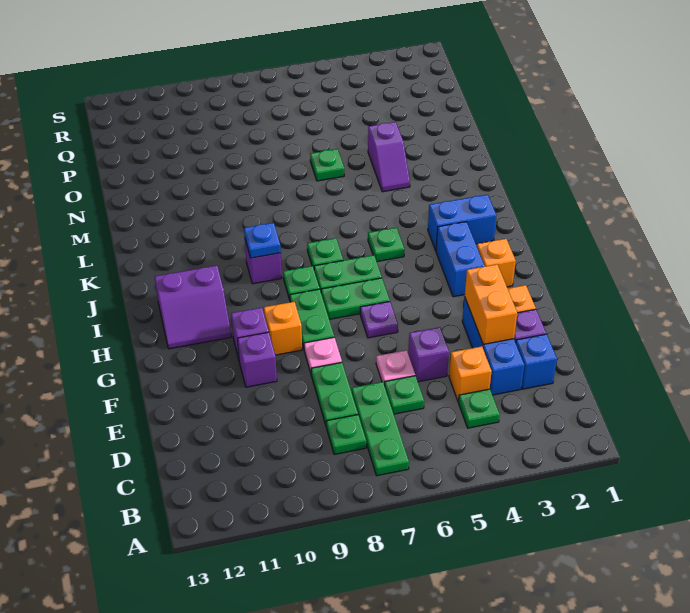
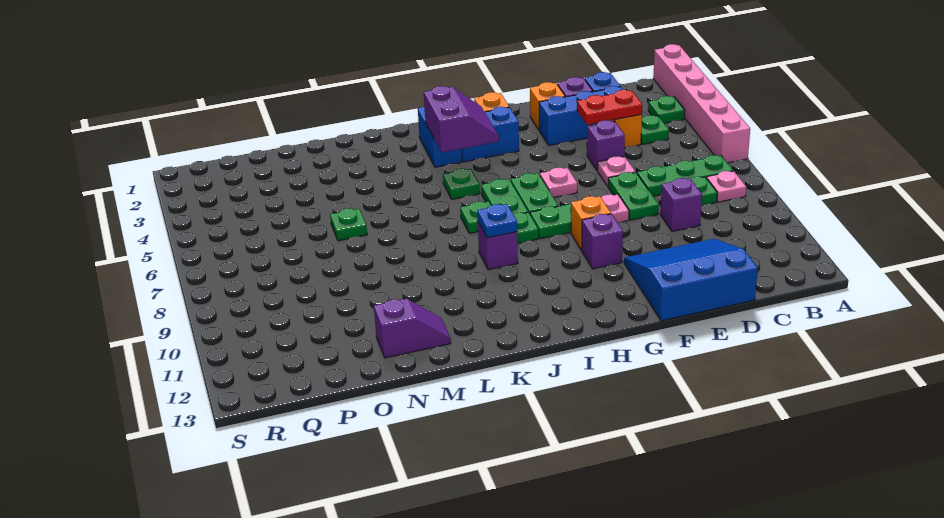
none -> pink brick A1:A6 level 1
none -> pink plate B8 level 1
none -> red plate D4:E4 level 2
green plate D6 level 1 -> green plate B3 level 1
green plate D8:E8 level 1 -> green plate E7:E8 level 1
none -> blue slope D11:F13 level 1 top 13
orange brick E3:F3 level 2 -> none
purple brick F10 level 1 -> purple brick D9 level 1
purple plate G6 level 1 -> pink plate G6 level 1
purple slope H11:I12 level 1 top I -> purple slope I3:J4 level 2 top J
purple slope M4:N4 level 1 top N -> purple slope M12:N12 level 1 top N

